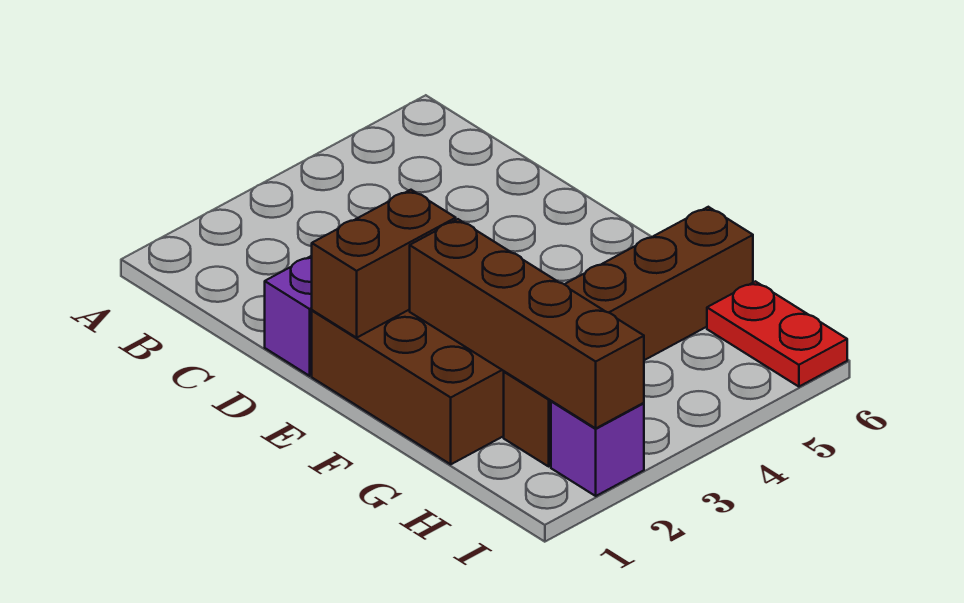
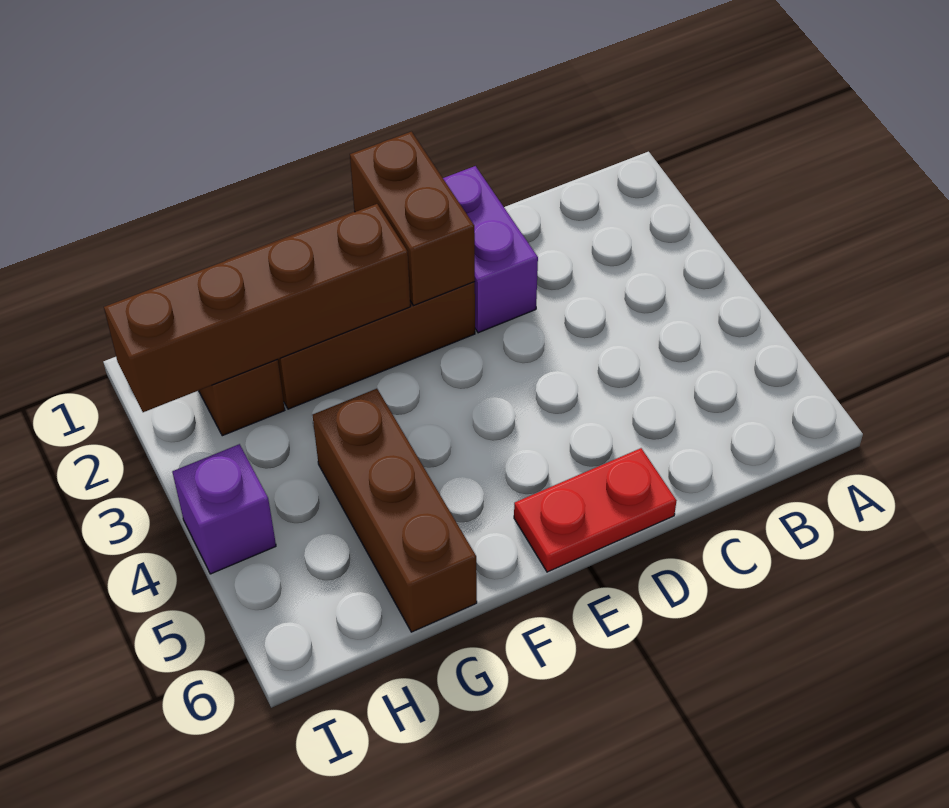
red plate H6:I6 level 1 -> red plate D6:E6 level 1
purple brick I2 level 1 -> purple brick I4 level 1

